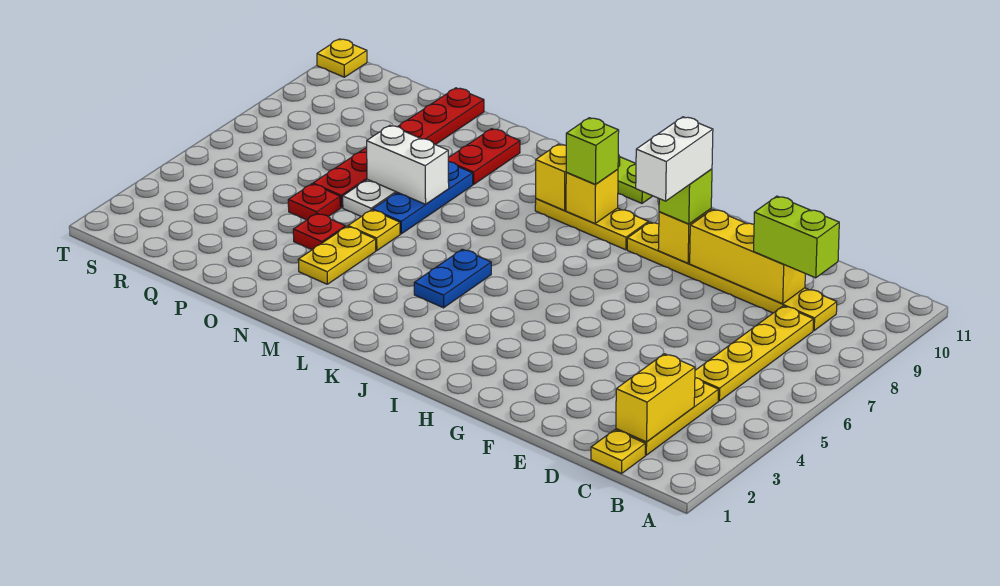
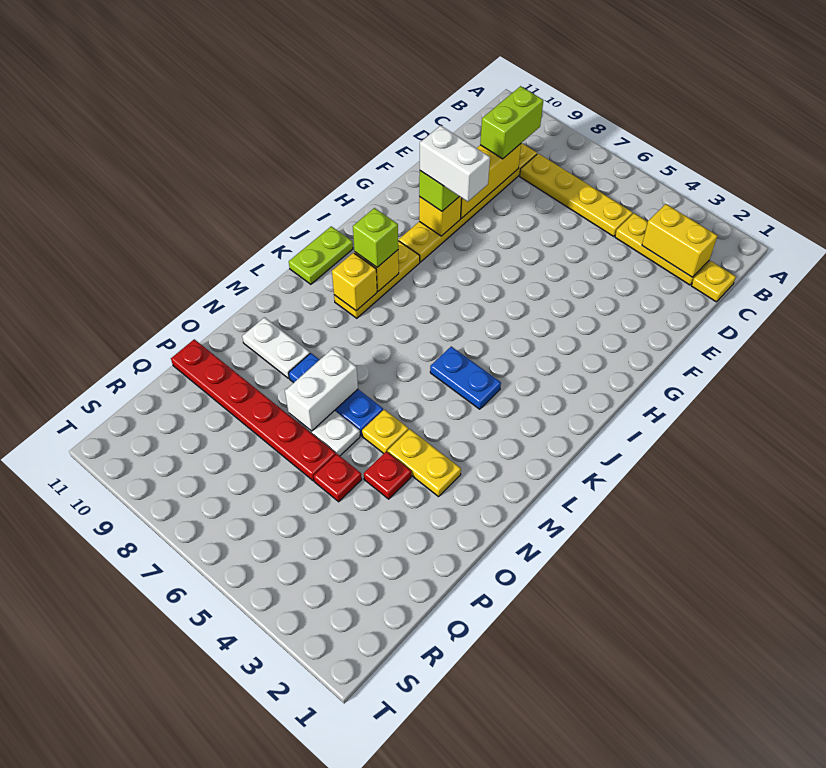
red plate N9:N10 level 1 -> white plate N9:N10 level 1
yellow plate T11 level 1 -> none

